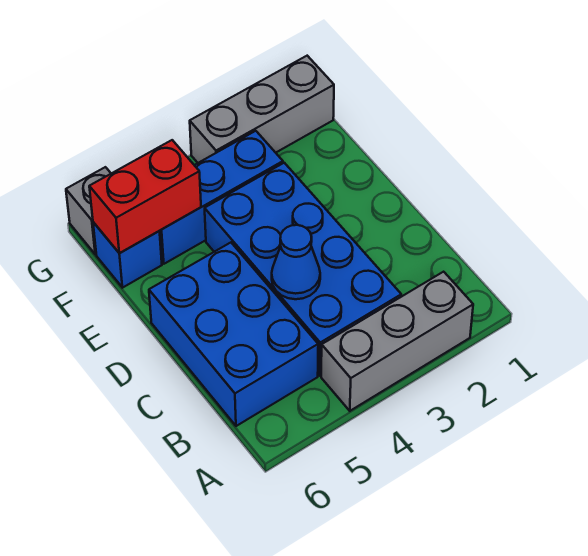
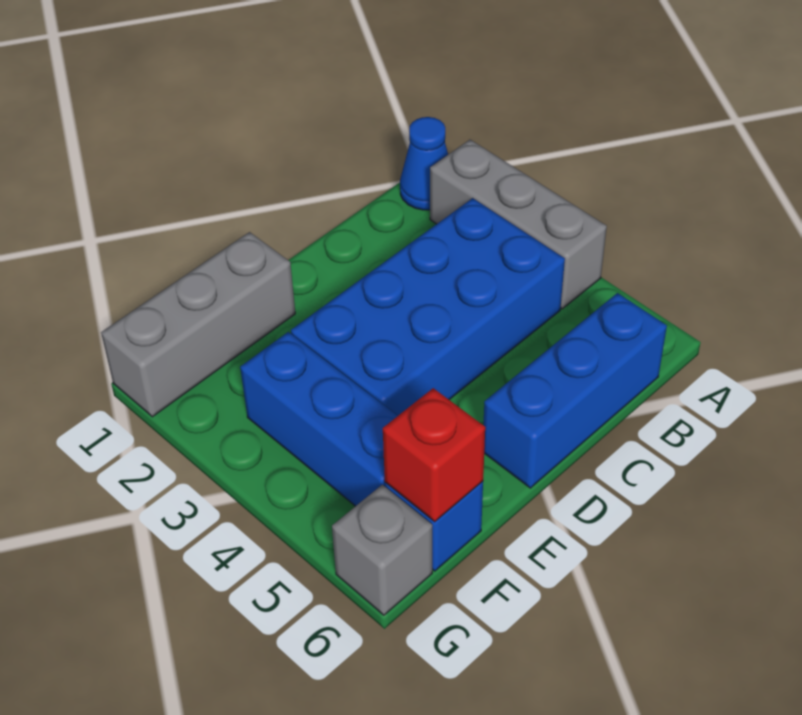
blue brick B5:D6 level 1 -> blue brick B6:D6 level 1
blue cone C4 level 2 -> blue cone A1 level 1
red brick F5:F6 level 2 -> red brick F6 level 2
grey brick G1:G3 level 1 -> grey brick E1:G1 level 1

